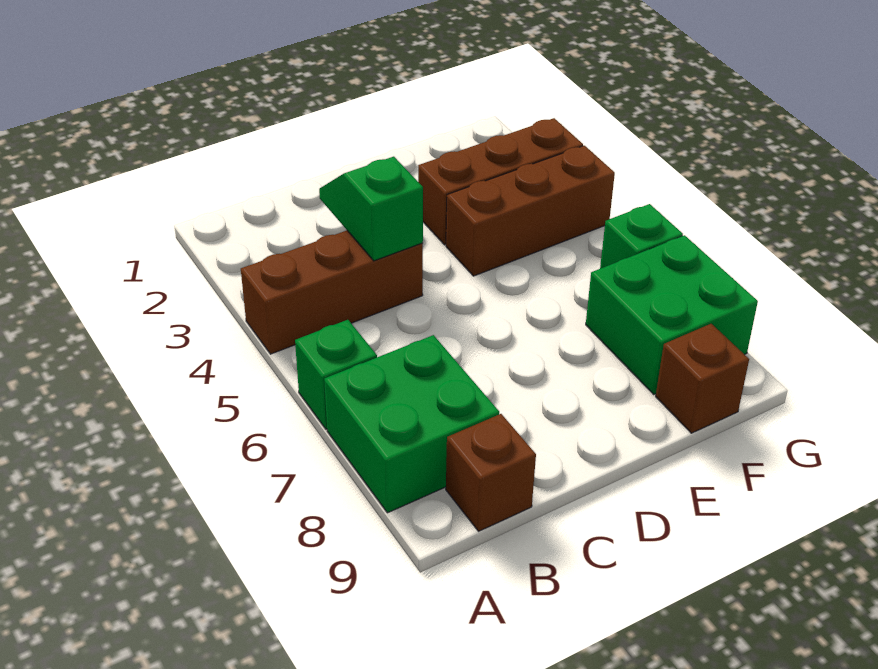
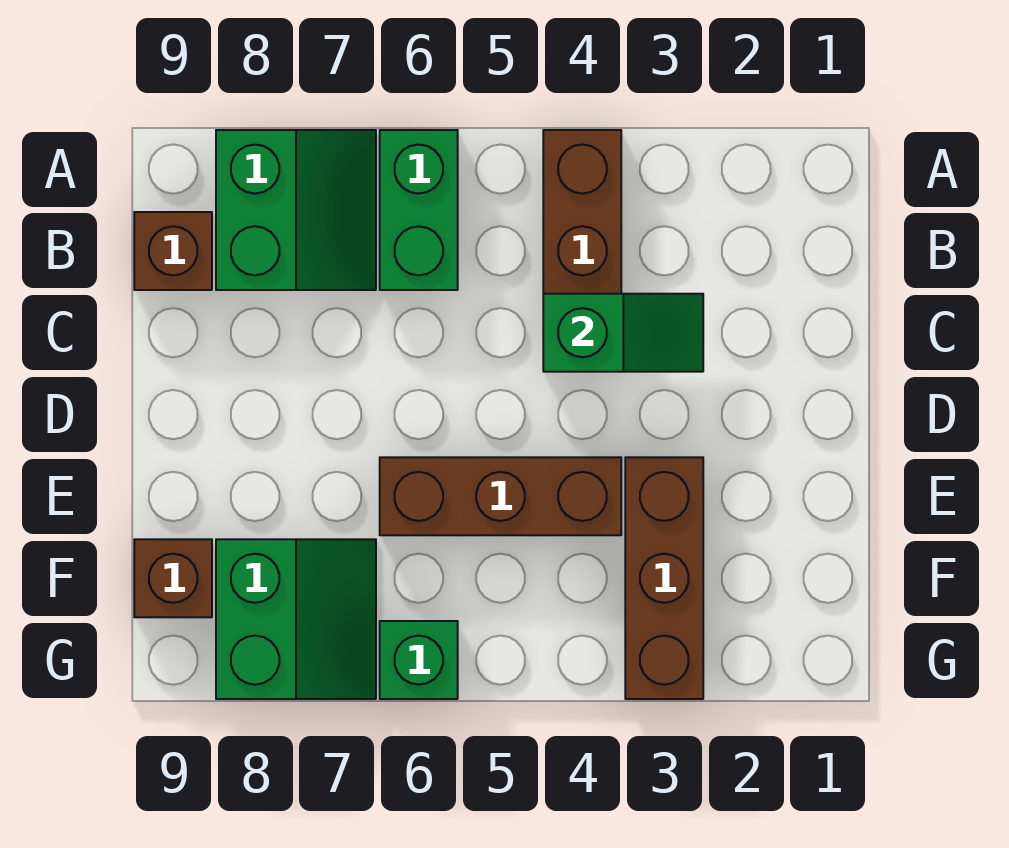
green brick A6 level 1 -> green brick A6:B6 level 1
green brick A7:B8 level 1 -> green slope A7:B8 level 1 top 8
brown brick E4:G4 level 1 -> brown brick E4:E6 level 1
green brick F7:G8 level 1 -> green slope F7:G8 level 1 top 8

